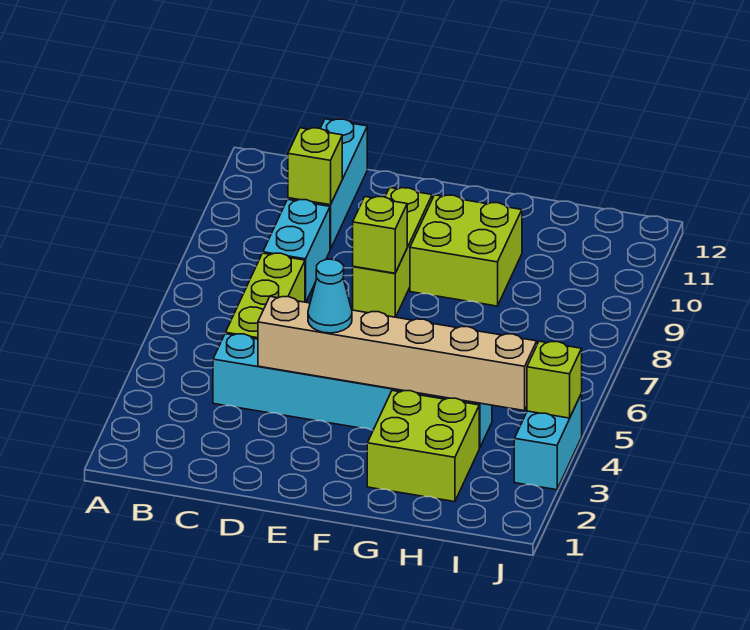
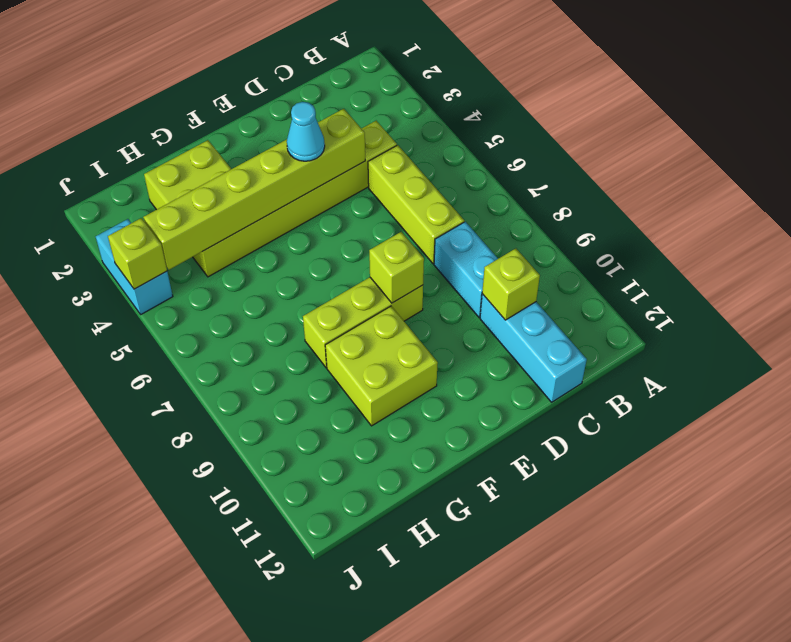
cyan brick C4:H4 level 1 -> lime brick C4:H4 level 1
tan brick D4:I4 level 2 -> lime brick D4:I4 level 2
lime brick E8:E10 level 1 -> lime brick E8:G8 level 1

